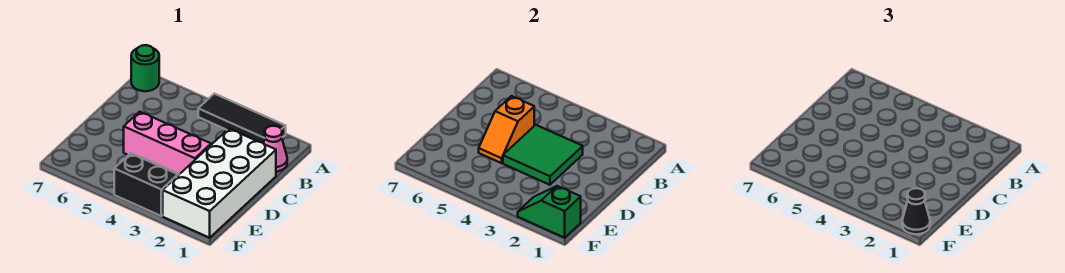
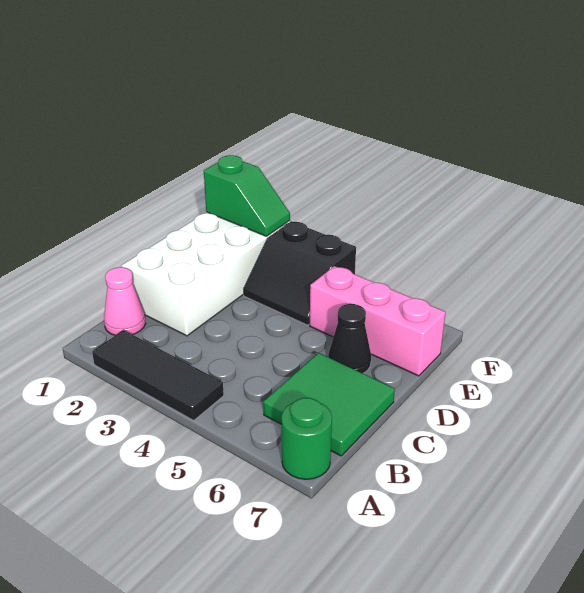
green tile C3:D4 level 2 -> green tile B6:C7 level 1
orange slope C5:D5 level 2 top C -> none
pink brick D3:D5 level 1 -> pink brick E5:E7 level 1
black cone F1 level 3 -> black cone D6 level 1

